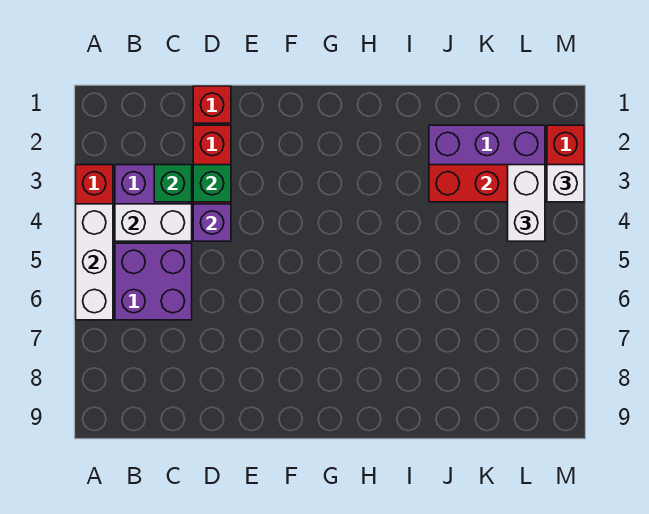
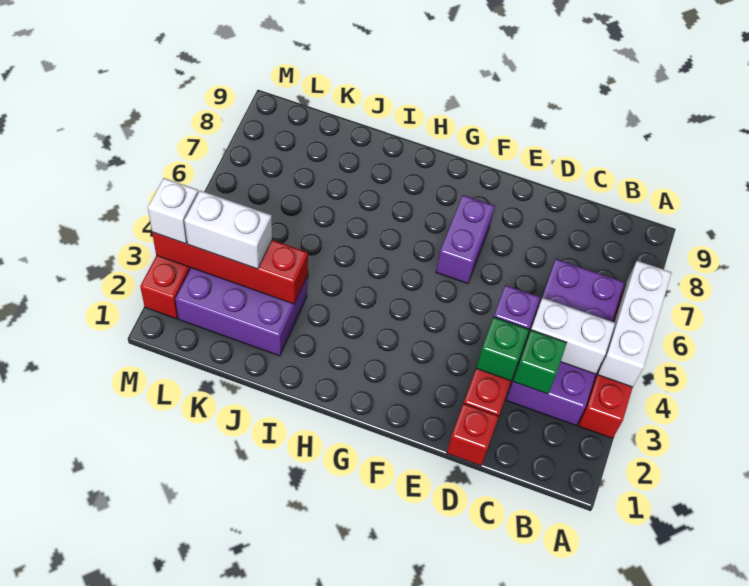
none -> purple brick F6:F7 level 1
white brick L3:L4 level 3 -> white brick K3:L3 level 3

